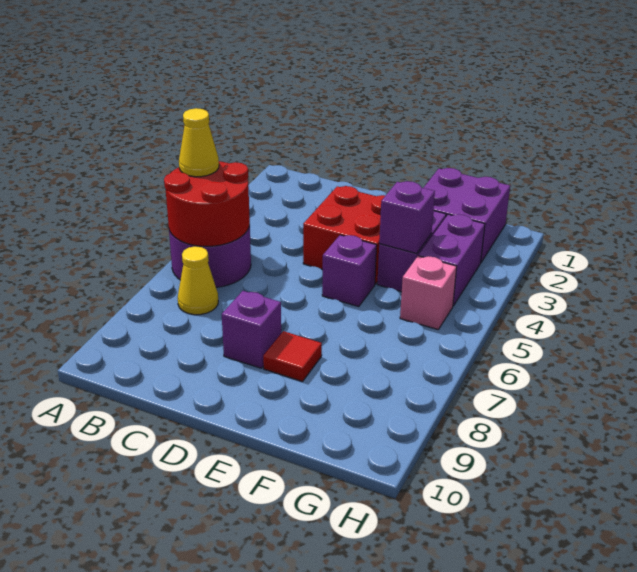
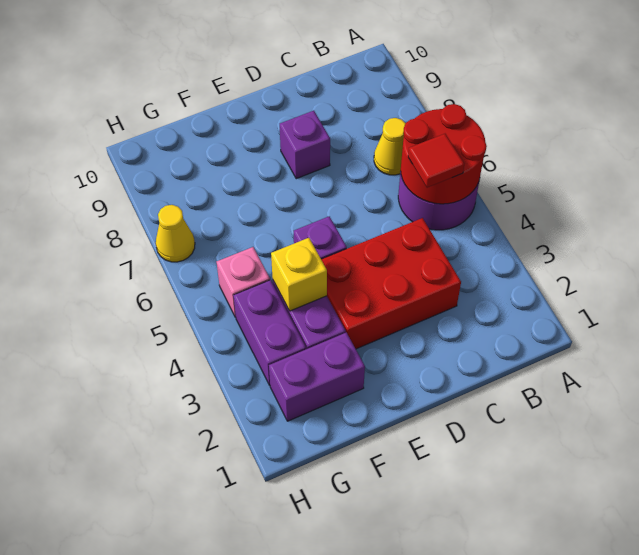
yellow cone A5 level 3 -> yellow cone H7 level 1
red brick D3:E4 level 1 -> red brick C3:E4 level 1
red tile E8 level 1 -> red tile B5 level 3
purple brick F1:G2 level 1 -> purple brick F2:G2 level 1
purple brick F4 level 2 -> yellow brick F4 level 2

